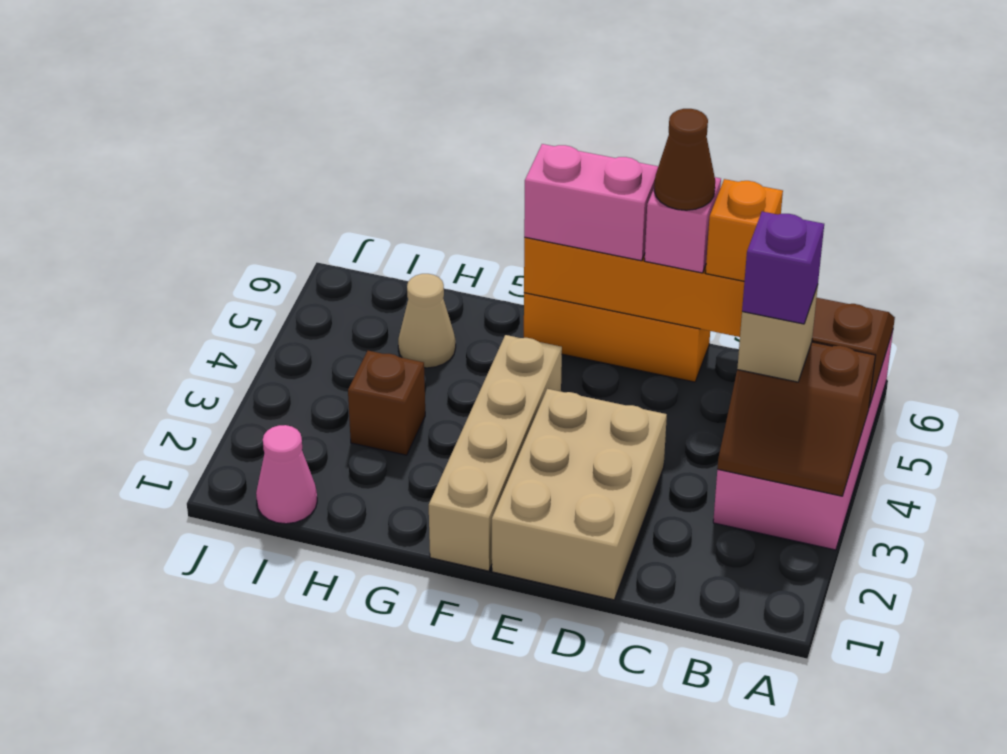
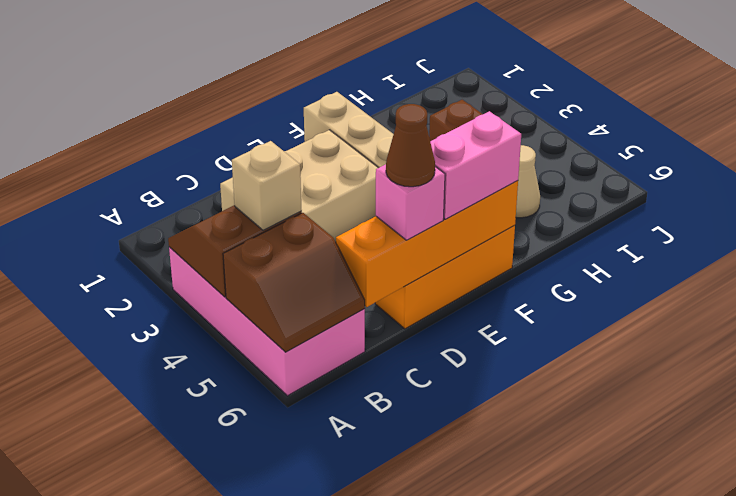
purple brick B4 level 4 -> none
orange brick C6 level 3 -> none
tan brick D1:E3 level 1 -> tan brick C2:E3 level 1
pink cone I1 level 1 -> none

